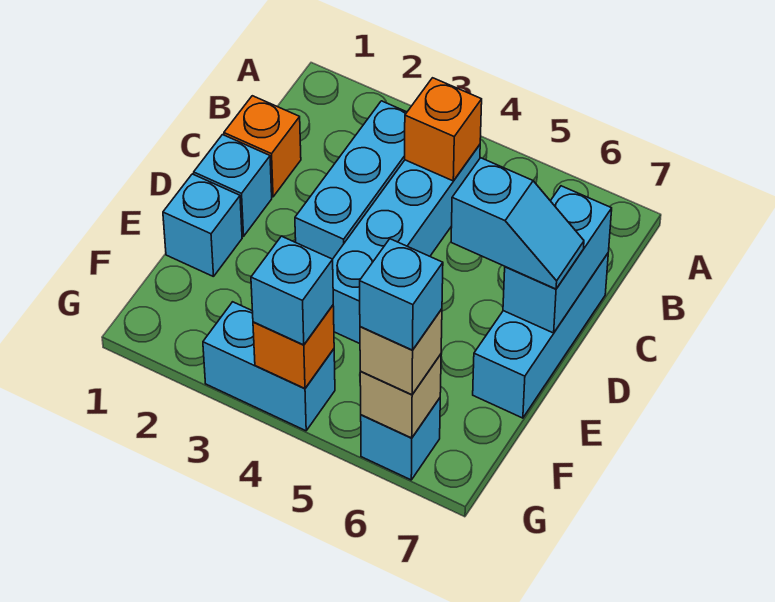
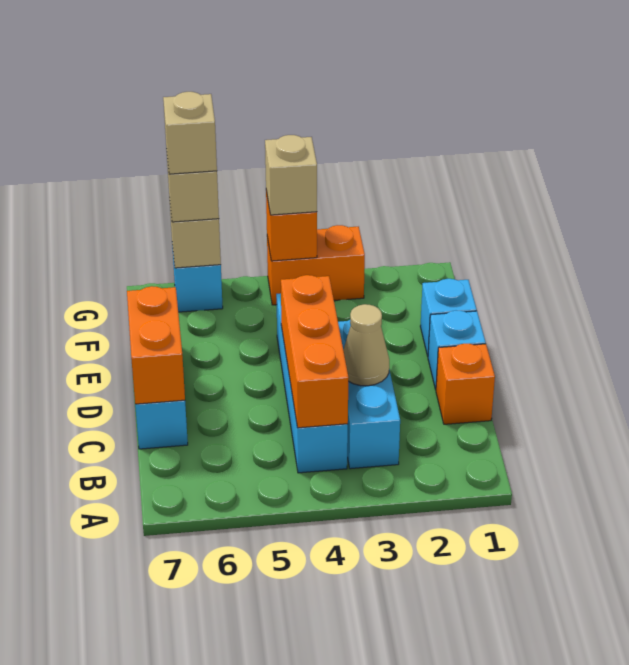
orange brick B4 level 2 -> orange brick B4:D4 level 2
none -> tan cone C3 level 2
cyan brick C7:D7 level 2 -> orange brick C7:D7 level 2
cyan slope D6:D7 level 3 top 6 -> none
cyan brick G3:G4 level 1 -> orange brick G3:G4 level 1
cyan brick G4 level 3 -> tan brick G4 level 3
cyan brick G6 level 4 -> tan brick G6 level 4

